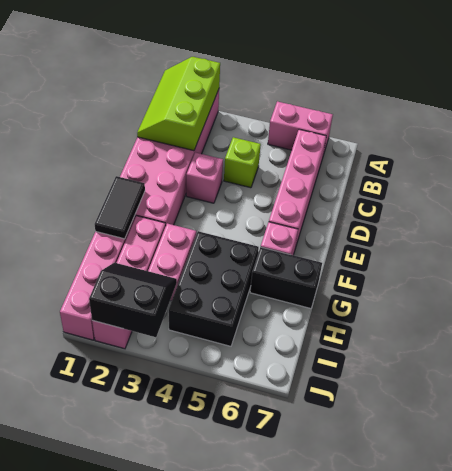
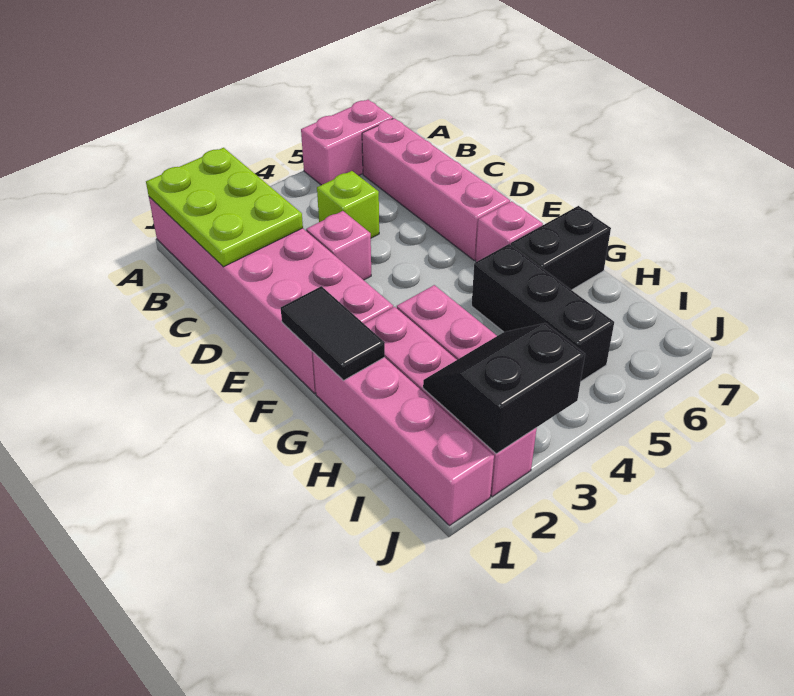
lime slope A1:C2 level 2 top 2 -> lime plate A1:C2 level 2
black brick G4:I5 level 1 -> black brick G5:I5 level 1

